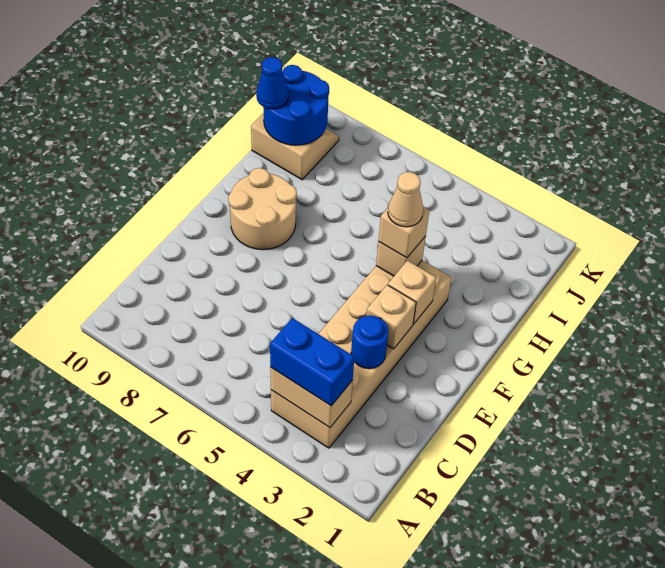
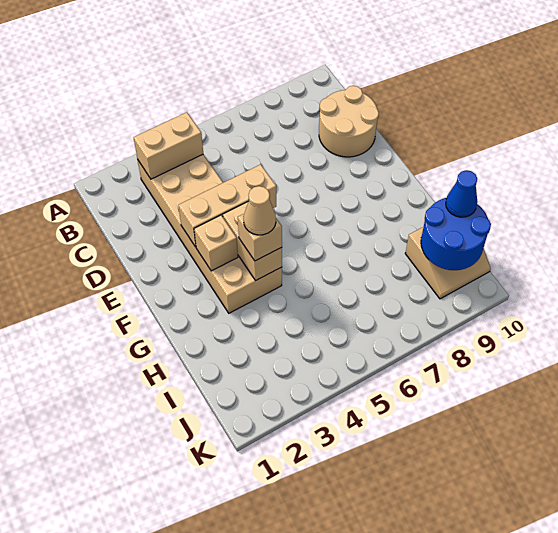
blue brick B3:B4 level 3 -> none
blue round brick D3 level 2 -> none
tan brick E3 level 2 -> tan brick E3:E5 level 2
tan round brick F8:G9 level 1 -> tan round brick C9:D10 level 1
tan brick G4 level 2 -> tan brick F4:G4 level 2

